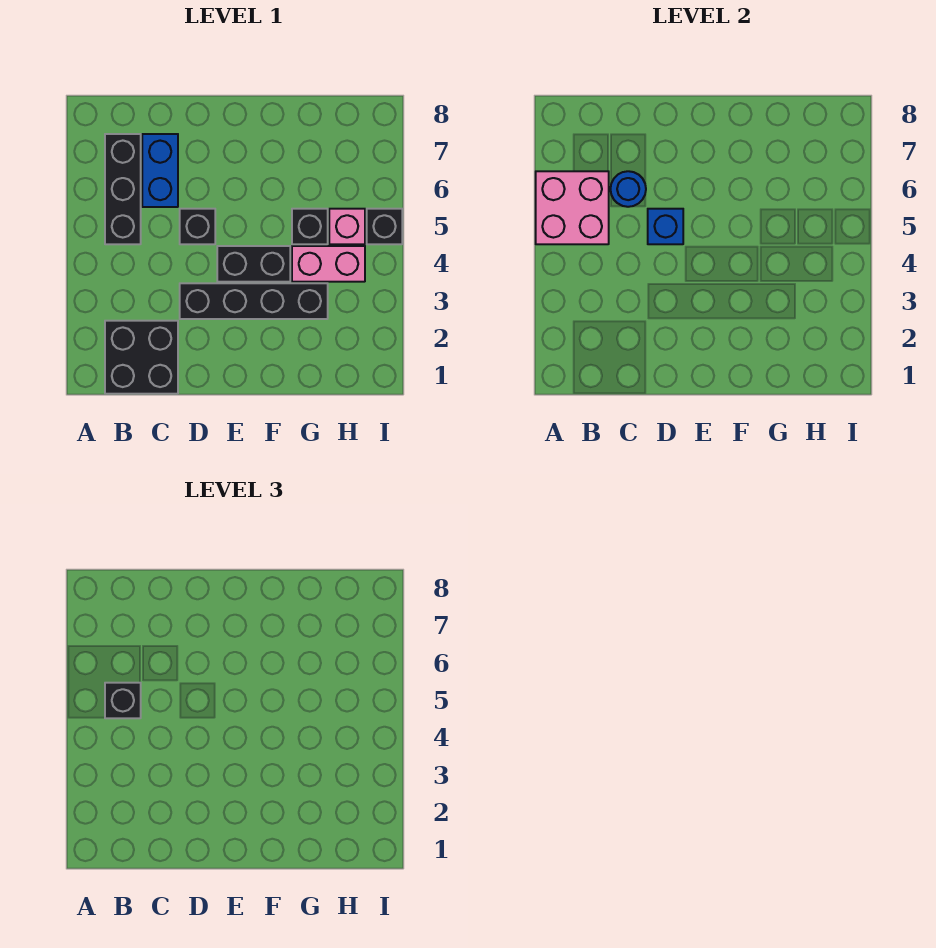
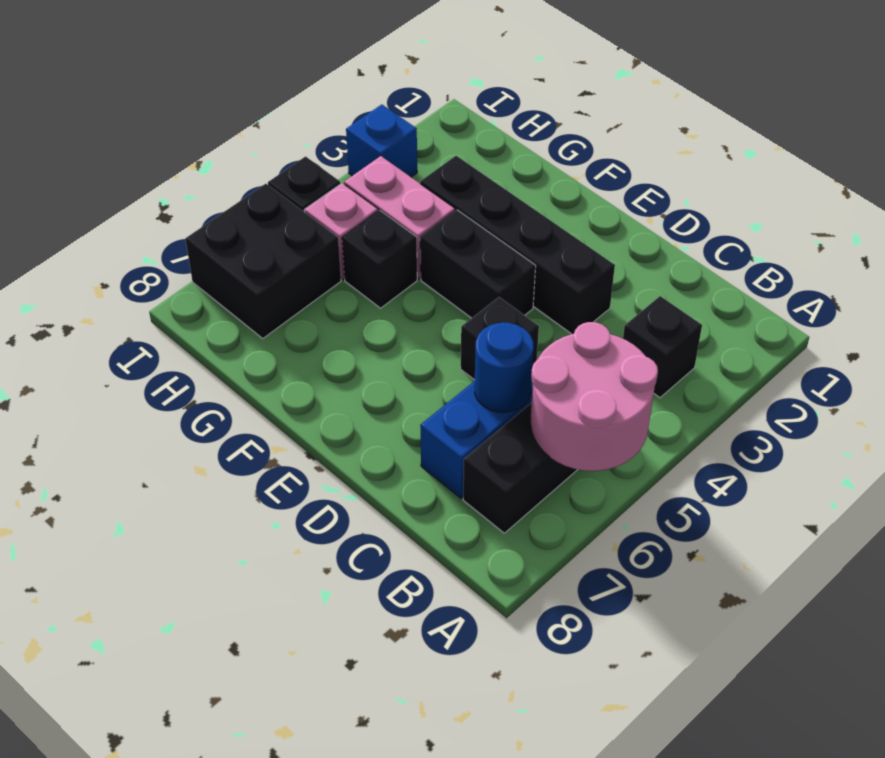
pink brick A5:B6 level 2 -> pink round brick A5:B6 level 2
black brick B1:C2 level 1 -> black brick H6:I7 level 1
black brick B5 level 3 -> black brick B3 level 1
blue brick D5 level 2 -> blue brick I3 level 1

